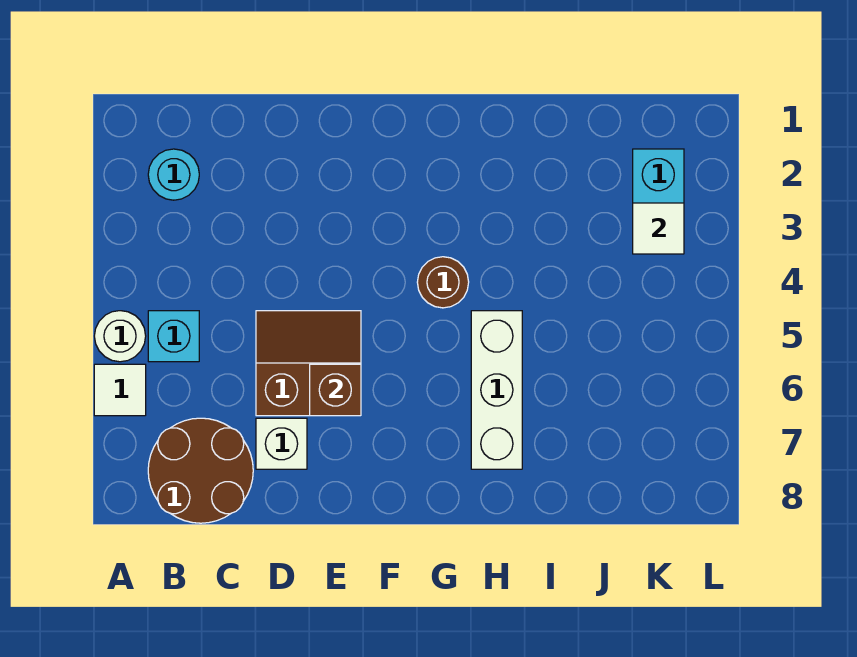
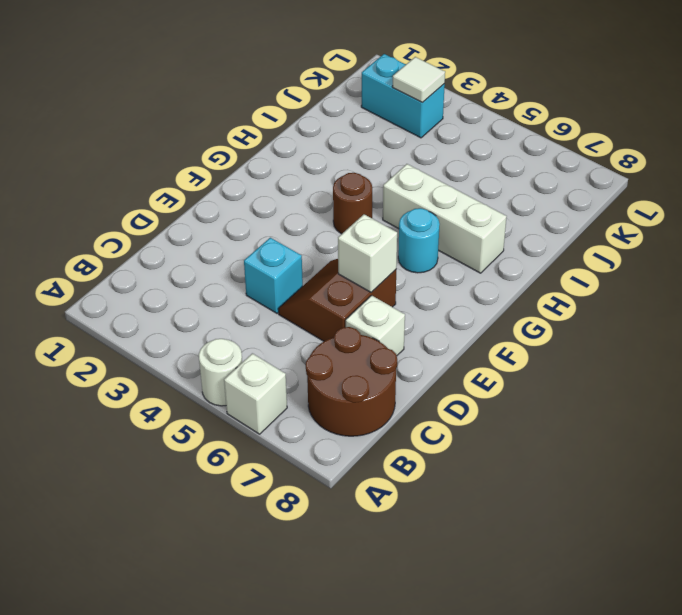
white tile A6 level 1 -> white brick A6 level 1
cyan round brick B2 level 1 -> cyan round brick G6 level 1
cyan brick B5 level 1 -> cyan brick D4 level 1
brown brick E6 level 2 -> white brick E6 level 2

